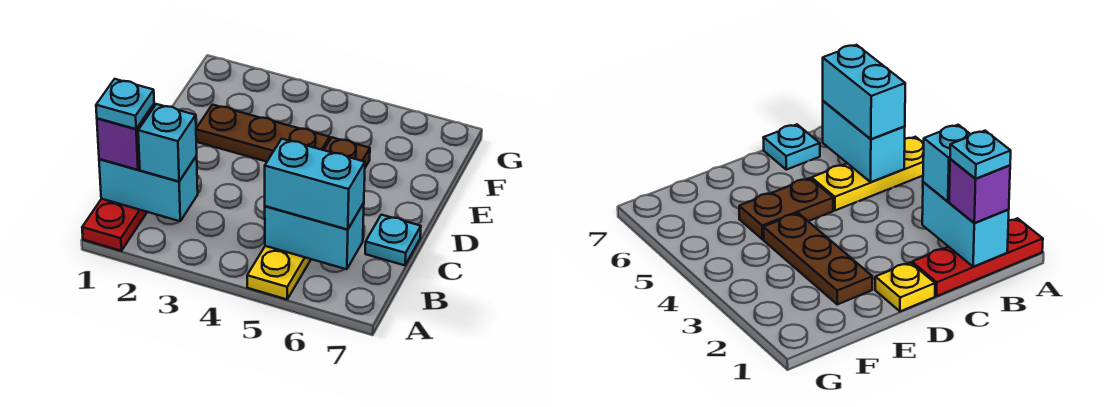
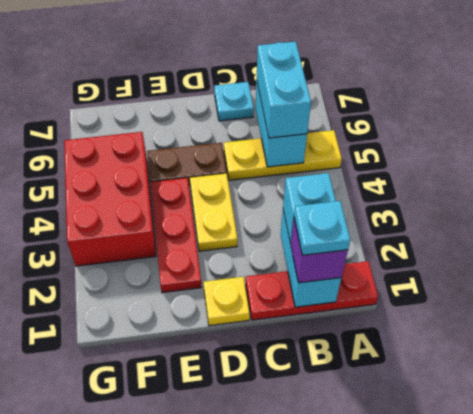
none -> yellow plate D3:D4 level 1
brown plate E2:E4 level 1 -> red plate E2:E4 level 1
none -> red brick F3:G5 level 1

